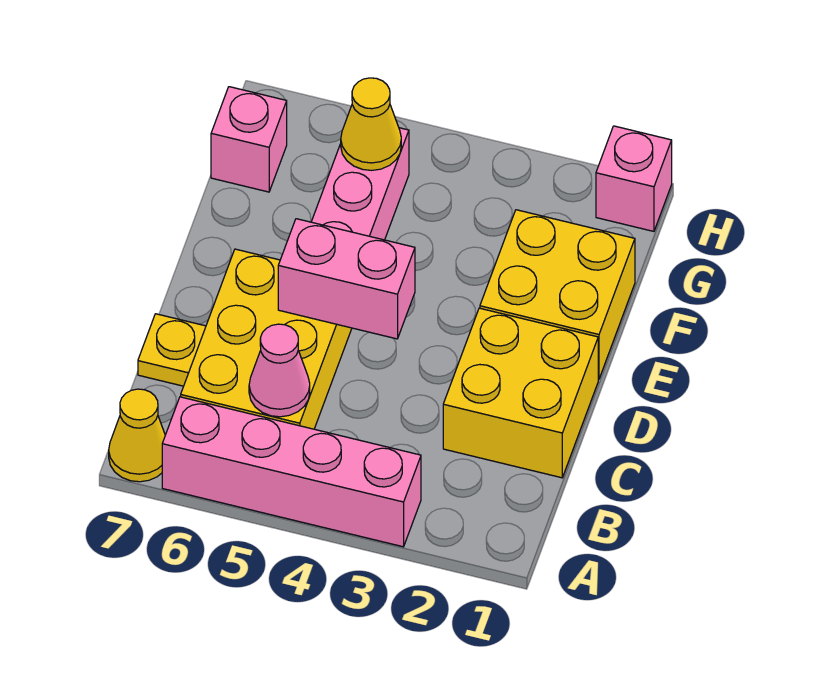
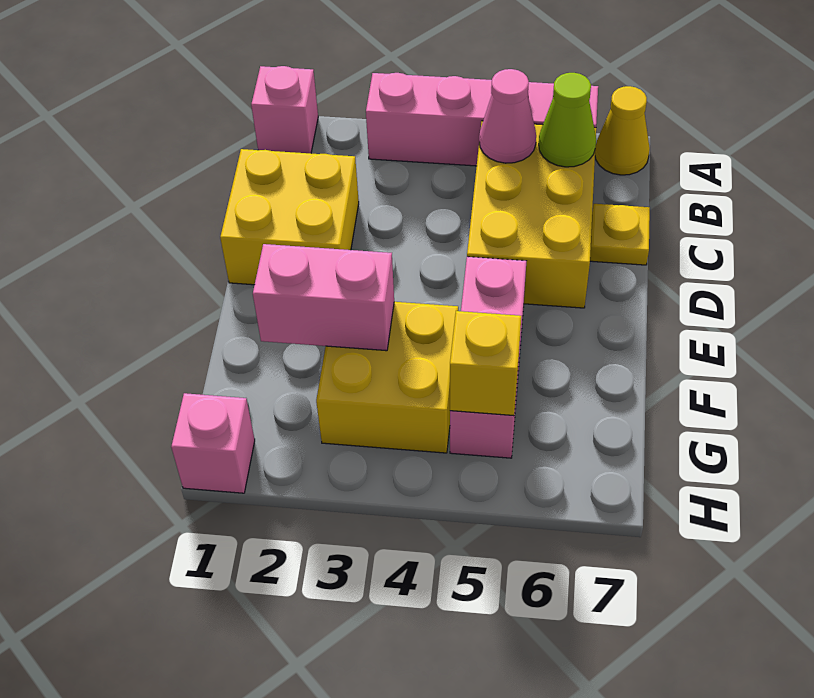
none -> lime cone B6 level 2
pink brick D4:D5 level 2 -> pink brick F2:F3 level 2
yellow brick E1:F2 level 1 -> yellow brick F3:G4 level 1
yellow cone G5 level 2 -> yellow brick G5 level 2
pink brick G7 level 1 -> pink brick A1 level 1

